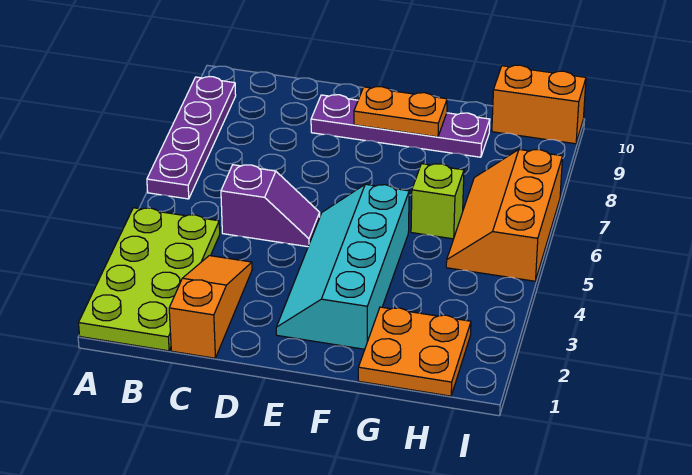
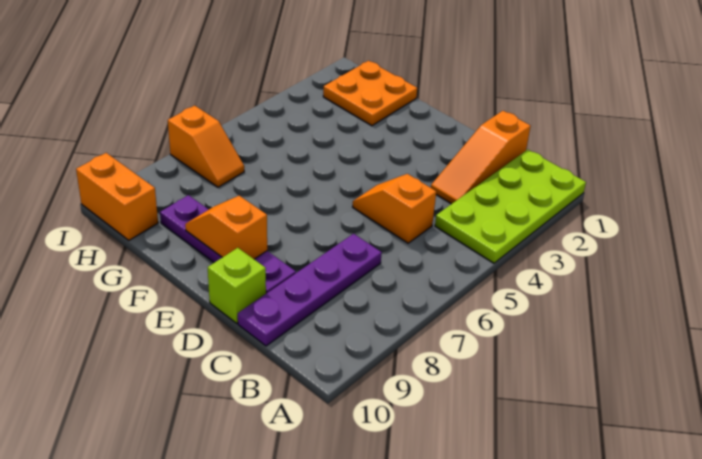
purple plate A6:A9 level 1 -> purple plate C7:C10 level 1
purple slope C5:D5 level 1 top C -> orange slope C5:D5 level 1 top C
cyan slope E2:F5 level 1 top F -> none
orange plate E9:F9 level 2 -> orange slope E9:F9 level 2 top E
lime brick G6 level 1 -> lime brick D10 level 1
orange slope H5:I7 level 1 top I -> orange slope H7:I7 level 1 top I

